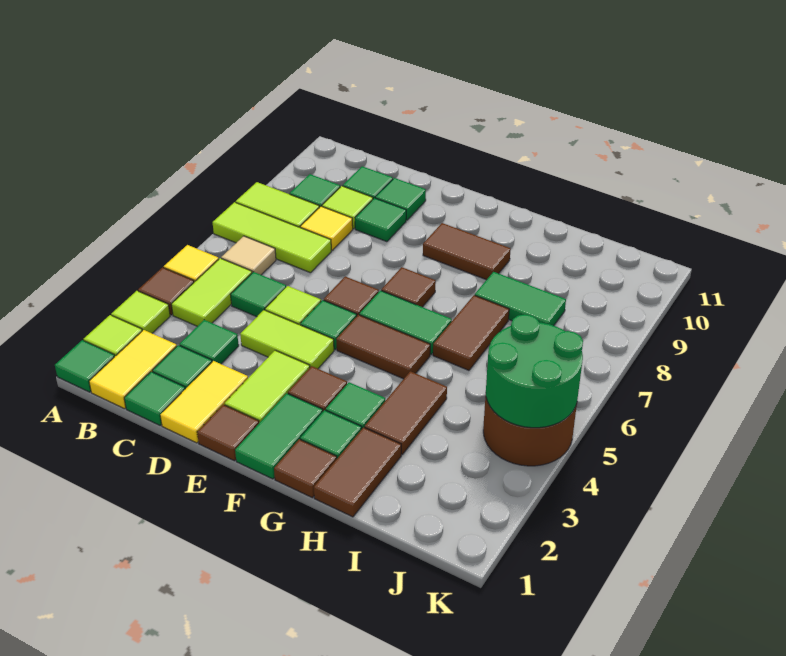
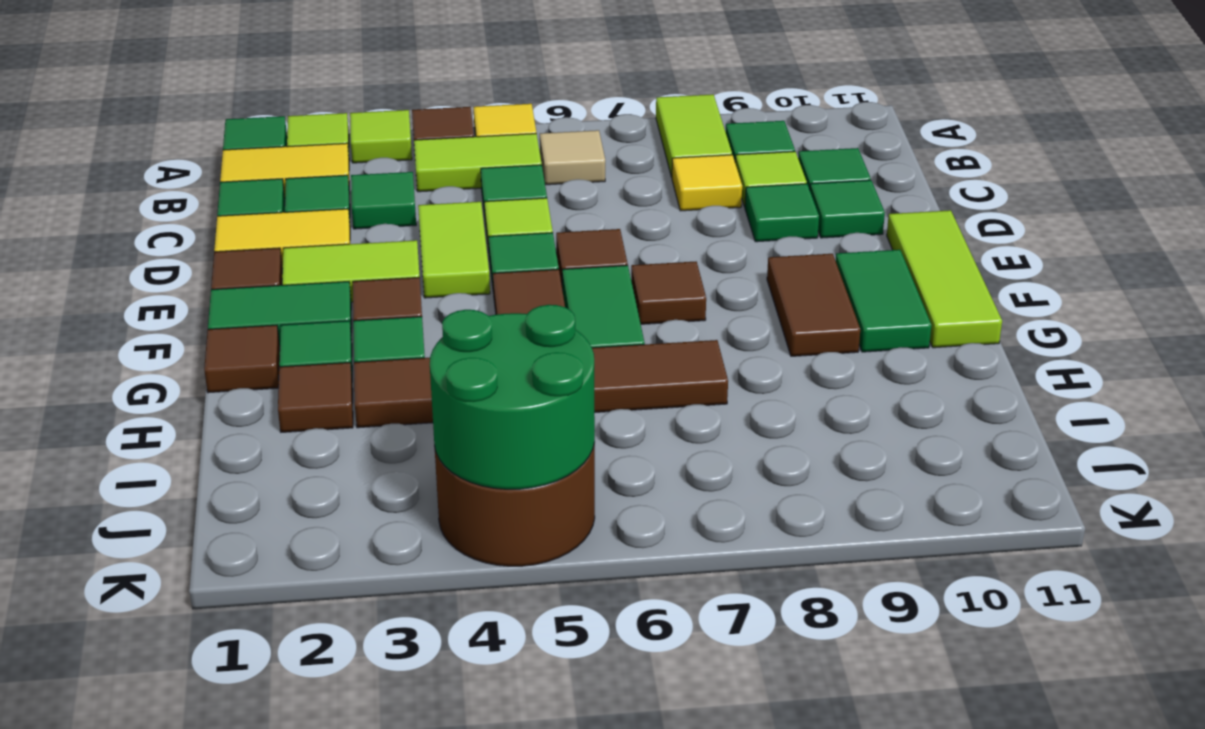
lime tile A7:C7 level 1 -> lime tile E11:G11 level 1
brown tile H1:H2 level 1 -> brown tile H2 level 1
green tile H8:I8 level 1 -> green tile F10:G10 level 1

